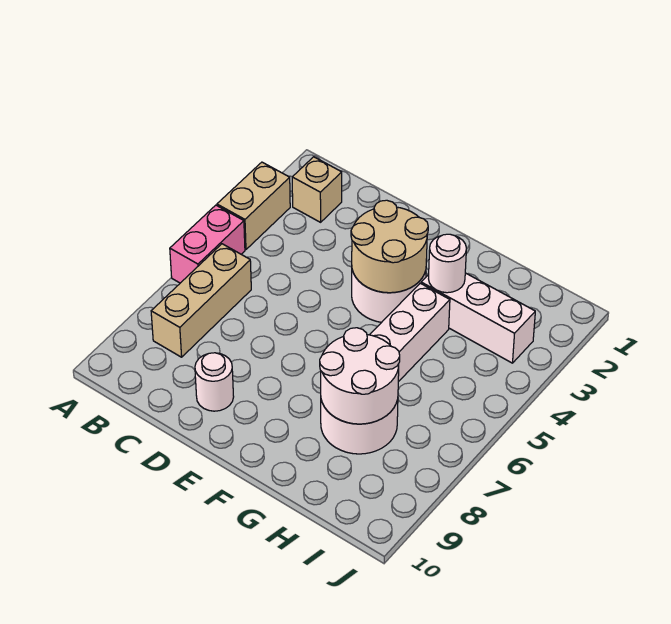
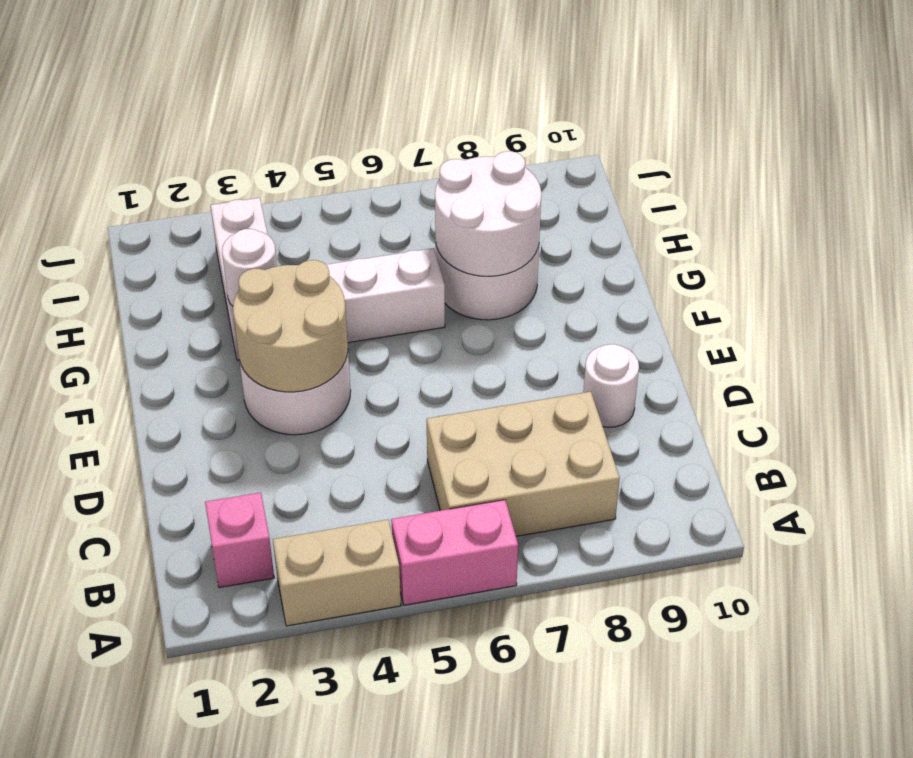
tan brick B2 level 1 -> pink brick B2 level 1
tan brick B6:B8 level 1 -> tan brick B6:C8 level 1

